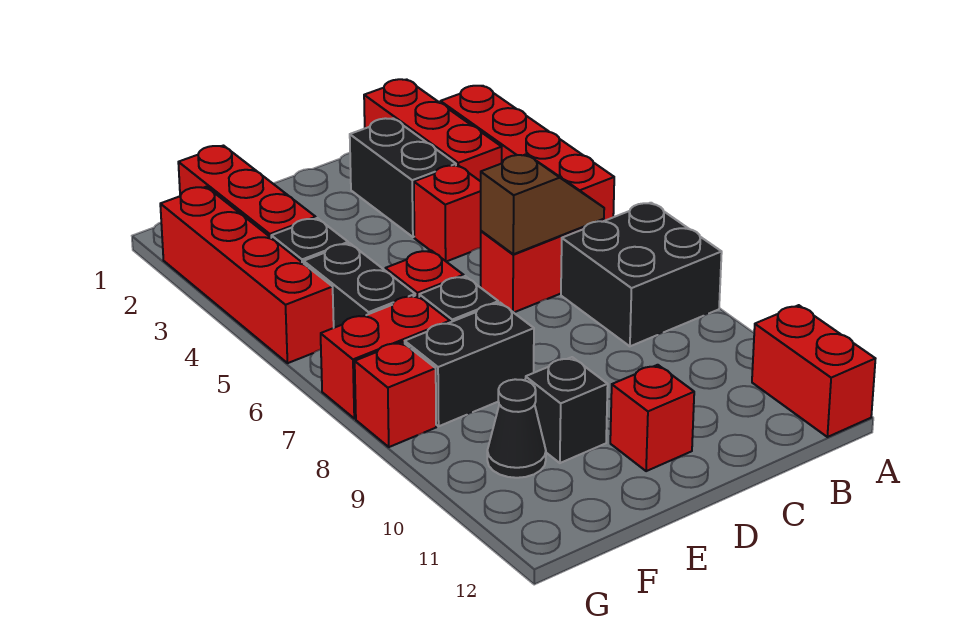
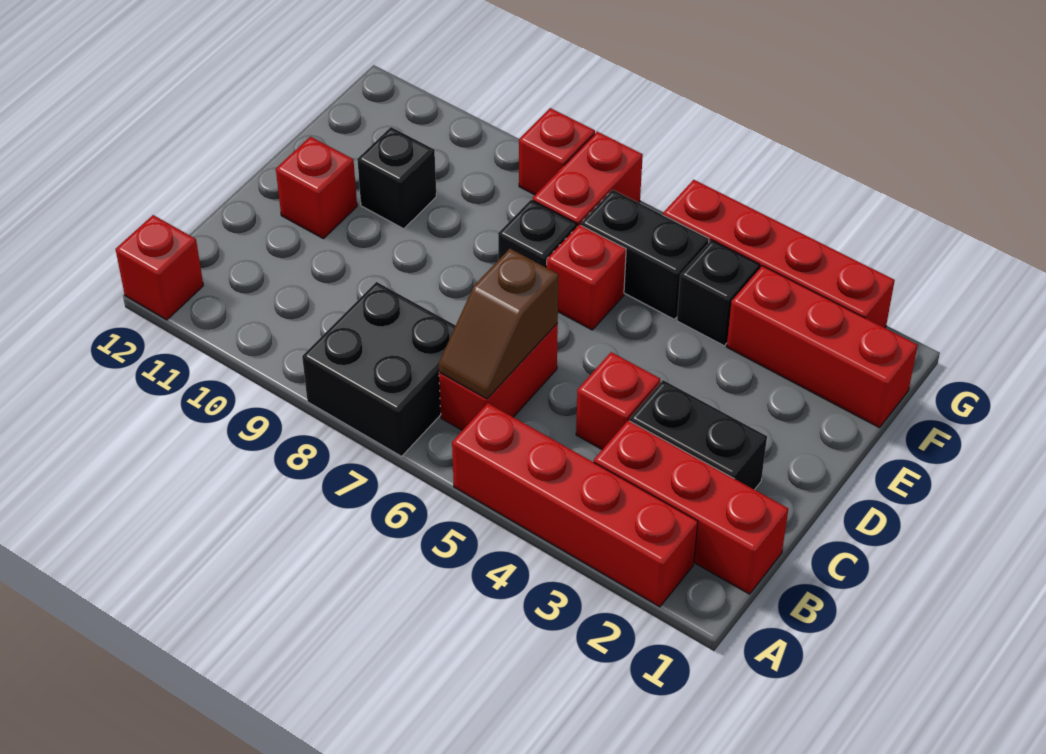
red brick A11:A12 level 1 -> red brick A12 level 1
black brick E8:F8 level 1 -> none
black cone F10 level 1 -> none

